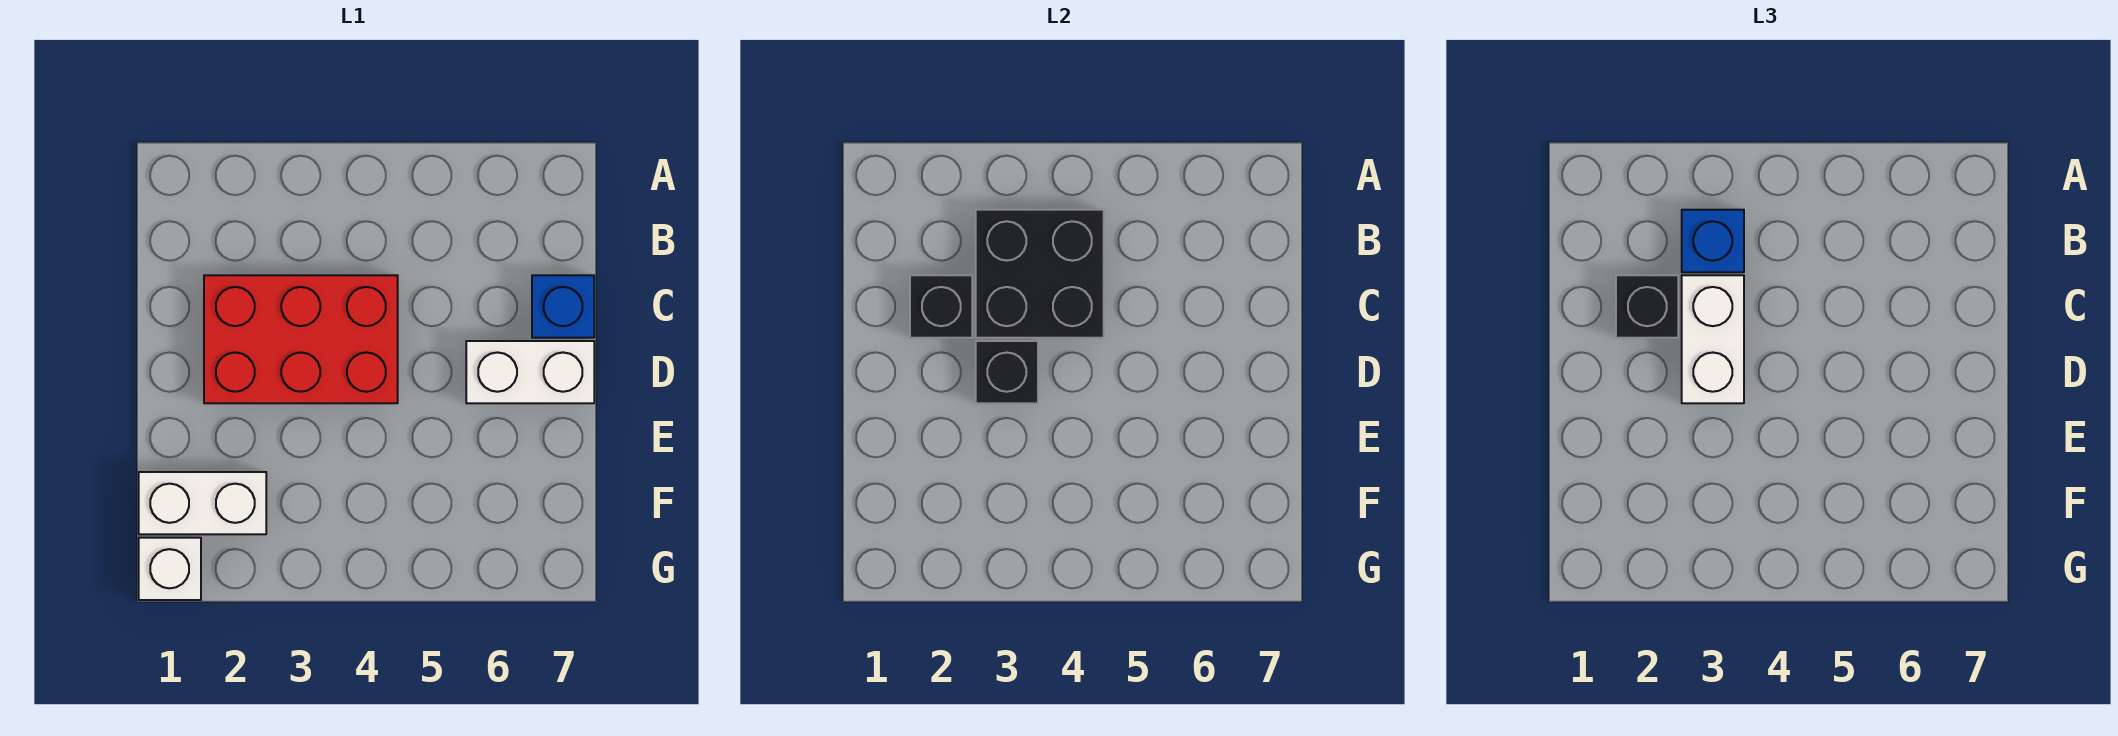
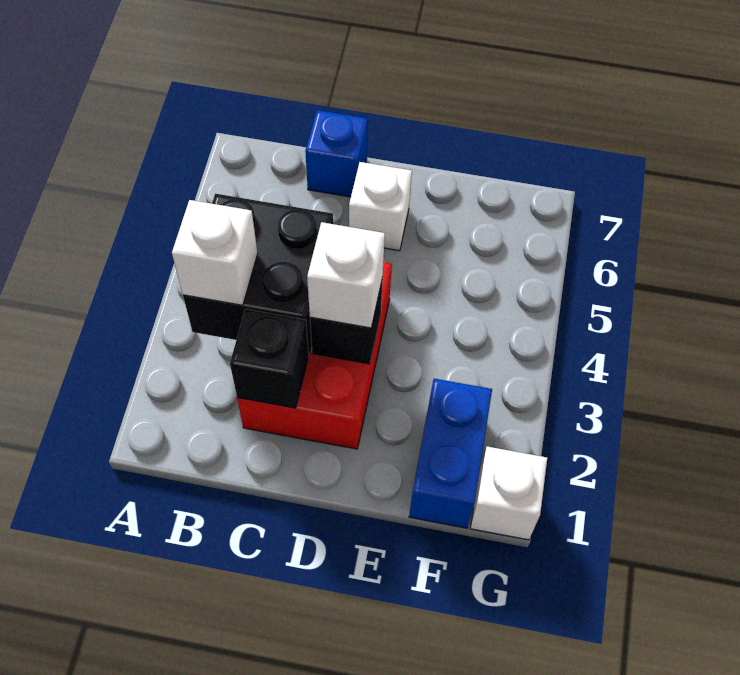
blue brick B3 level 3 -> white brick B3 level 3
black brick C2 level 3 -> none
white brick C3:D3 level 3 -> white brick D3 level 3
white brick D6:D7 level 1 -> white brick D6 level 1
white brick F1:F2 level 1 -> blue brick F1:F2 level 1

